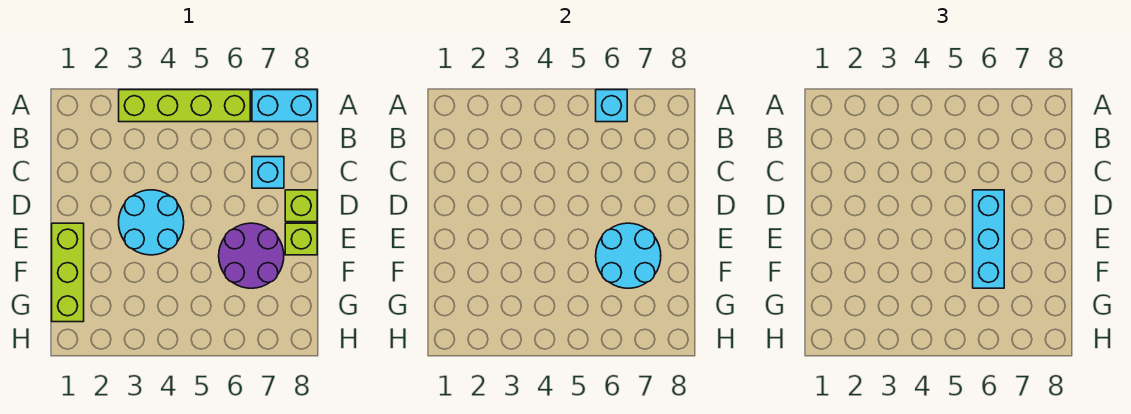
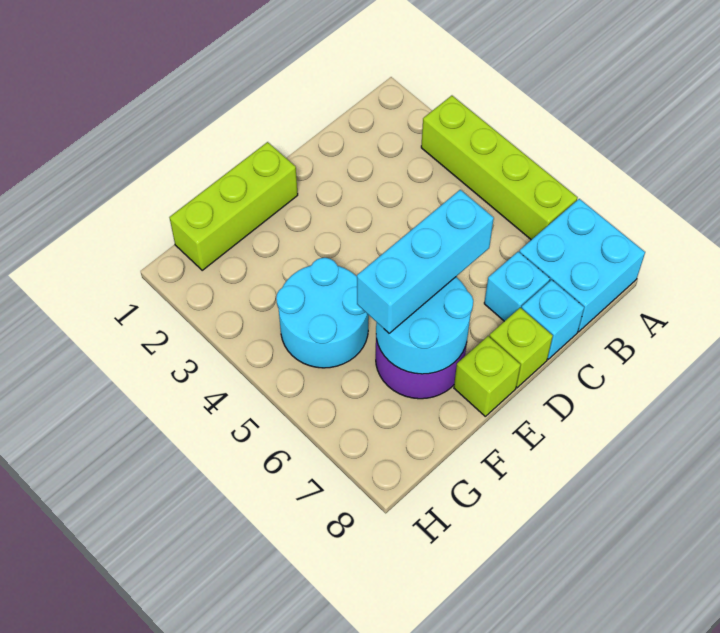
cyan brick A6 level 2 -> cyan brick C8 level 1
cyan brick A7:A8 level 1 -> cyan brick A7:B8 level 1
cyan round brick D3:E4 level 1 -> cyan round brick F4:G5 level 1

